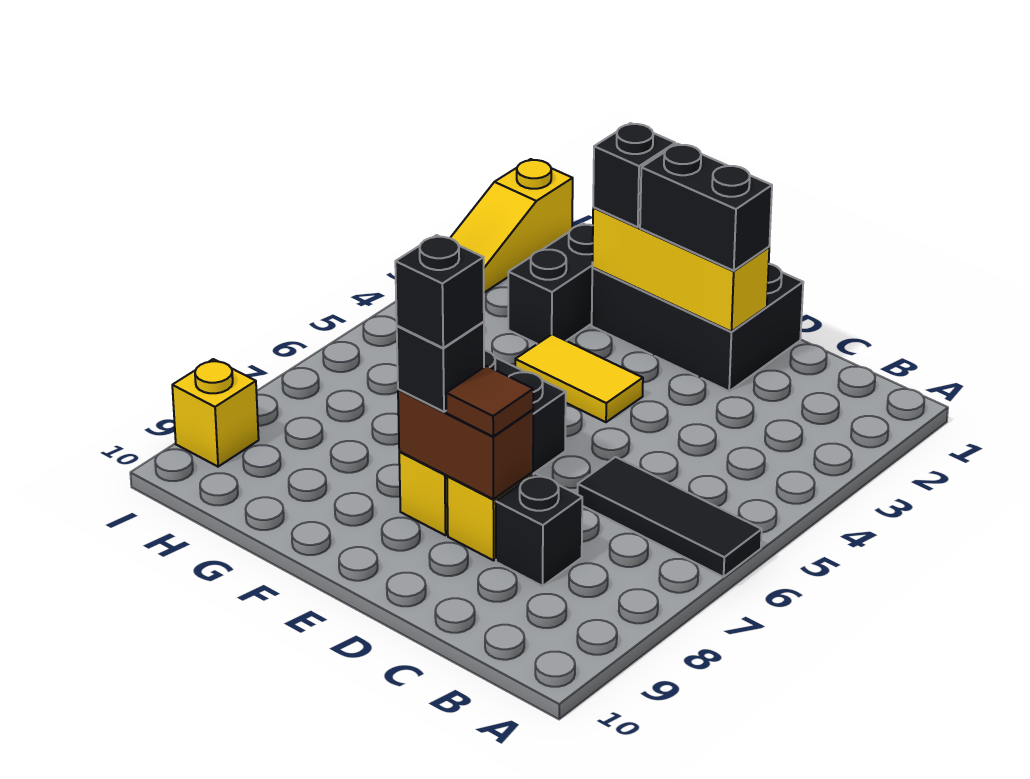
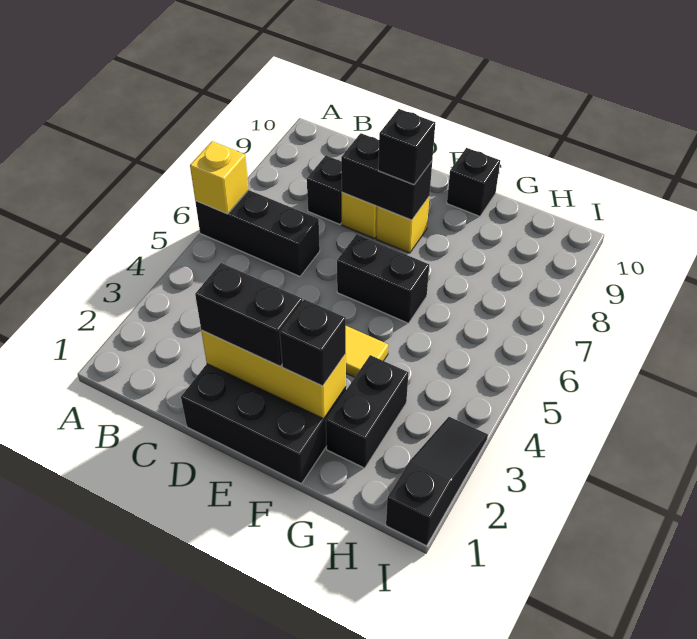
black tile A6:C6 level 1 -> black brick A6:C6 level 1
brown brick D8:E8 level 2 -> black brick D8:E8 level 2
brown tile D8 level 3 -> none
black brick E8 level 4 -> black brick F10 level 1
yellow slope I1:I3 level 1 top 1 -> black slope I1:I3 level 1 top 1
yellow brick I9 level 1 -> yellow brick A6 level 2

